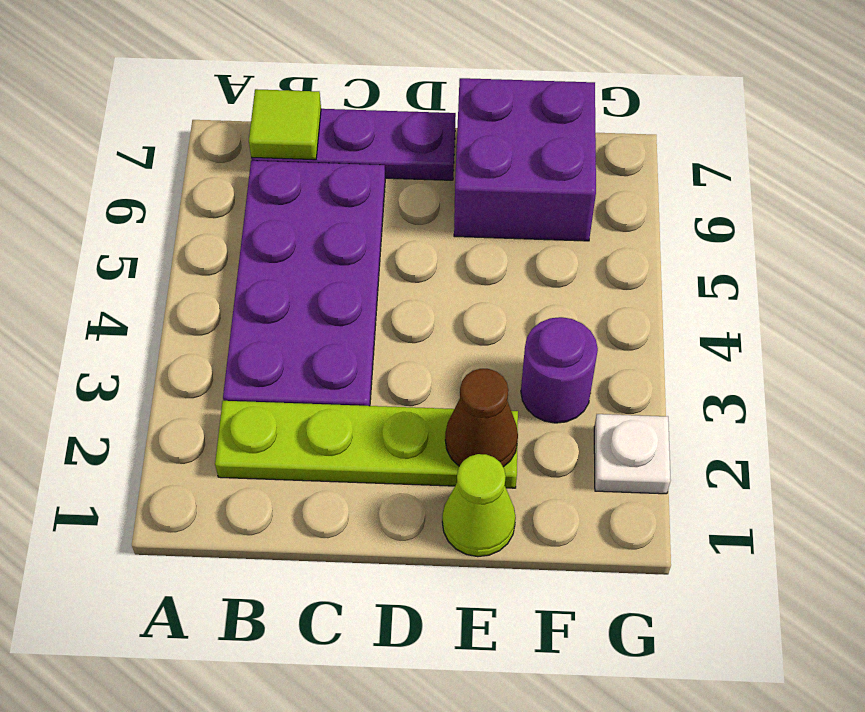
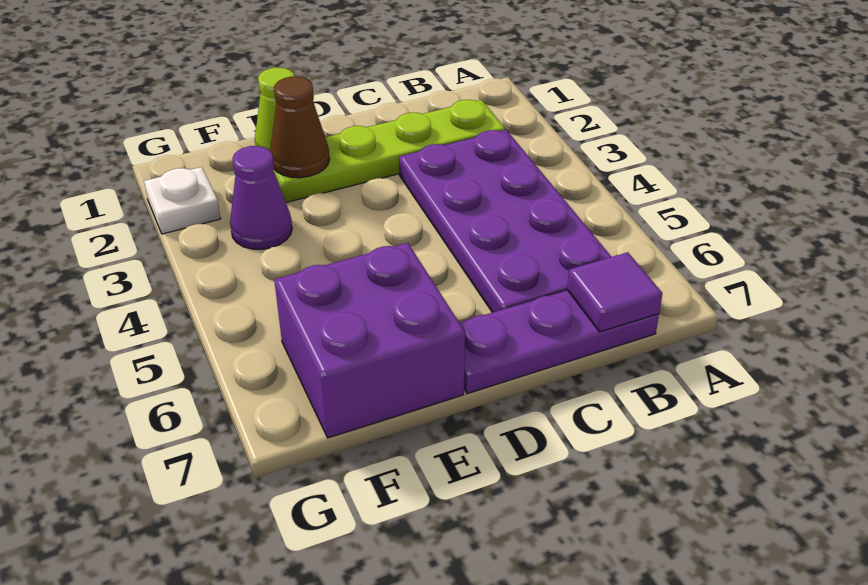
lime tile B7 level 2 -> purple tile B7 level 2
purple round brick F3 level 1 -> purple cone F3 level 1

